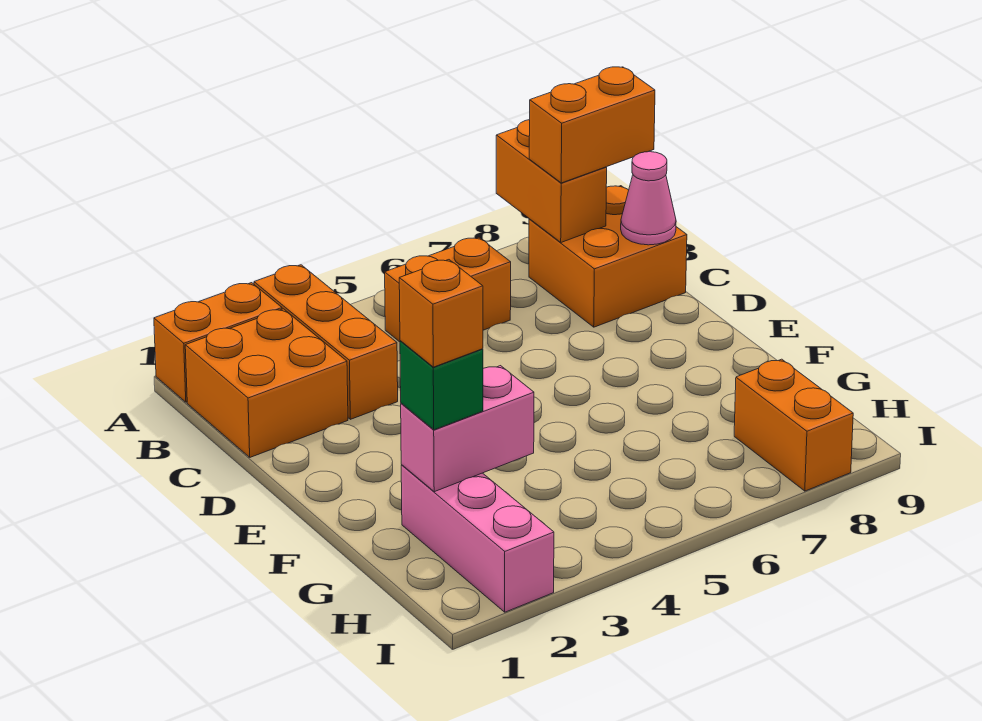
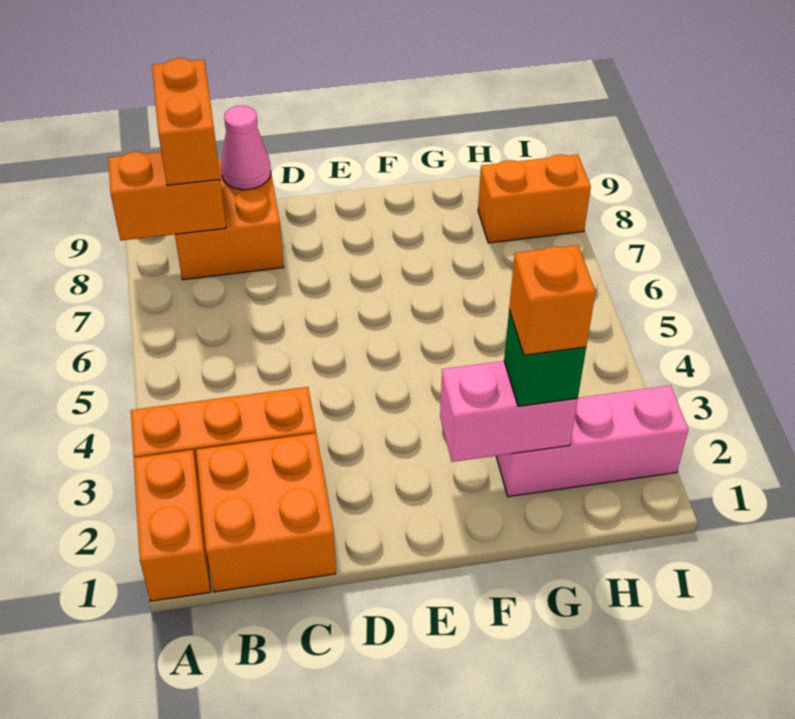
orange brick B5:B6 level 1 -> none
pink brick G2:G3 level 2 -> pink brick F2:G2 level 2

